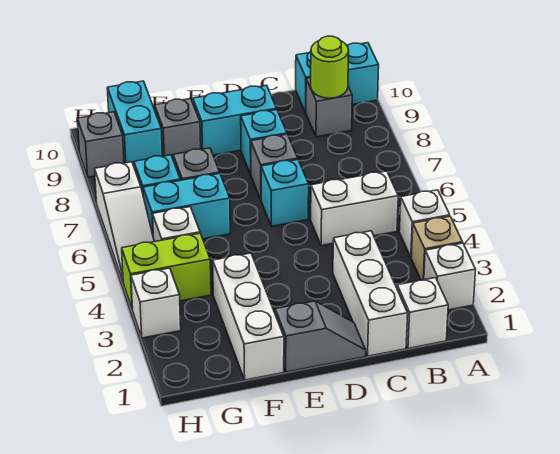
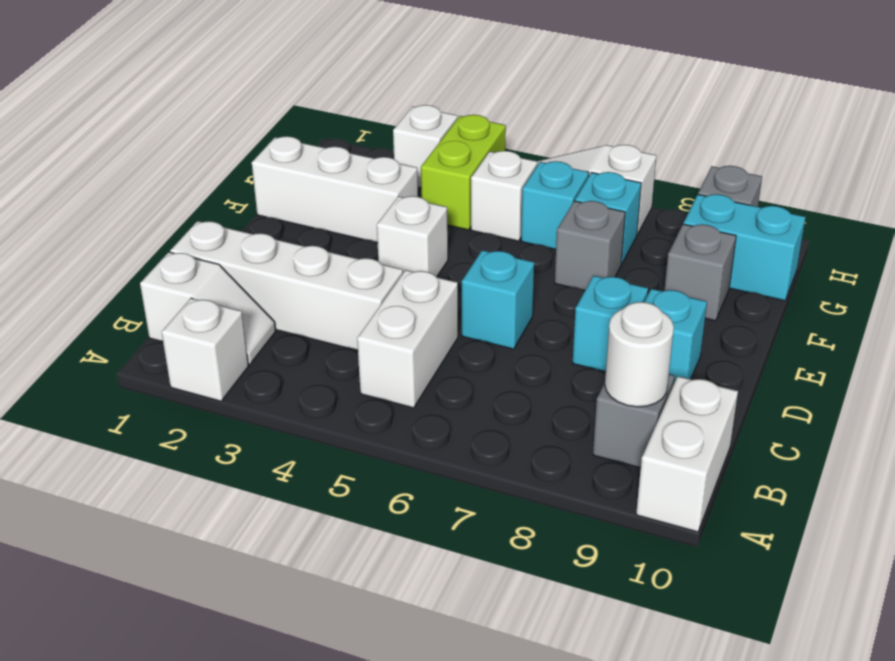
tan brick A3 level 1 -> none
white brick A4 level 1 -> white brick E4 level 1
cyan brick A10:B10 level 1 -> white brick A10:B10 level 1
lime round brick B9 level 2 -> white round brick B9 level 2
white brick C1:C3 level 1 -> white brick C1:C4 level 1
grey slope D1:E1 level 1 top E -> none
grey brick D7 level 1 -> none
cyan brick D9:E9 level 1 -> cyan brick D9 level 1
cyan brick F6:G6 level 1 -> cyan brick G6 level 1

